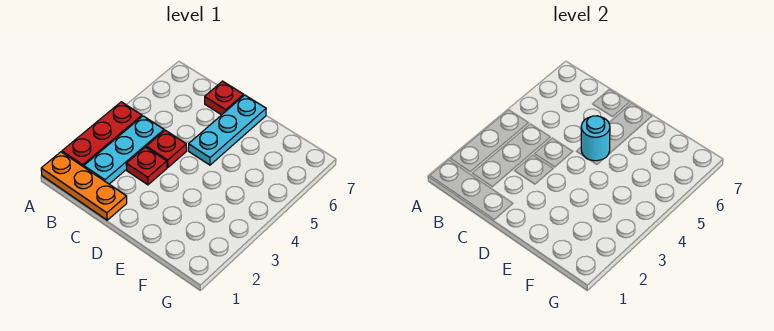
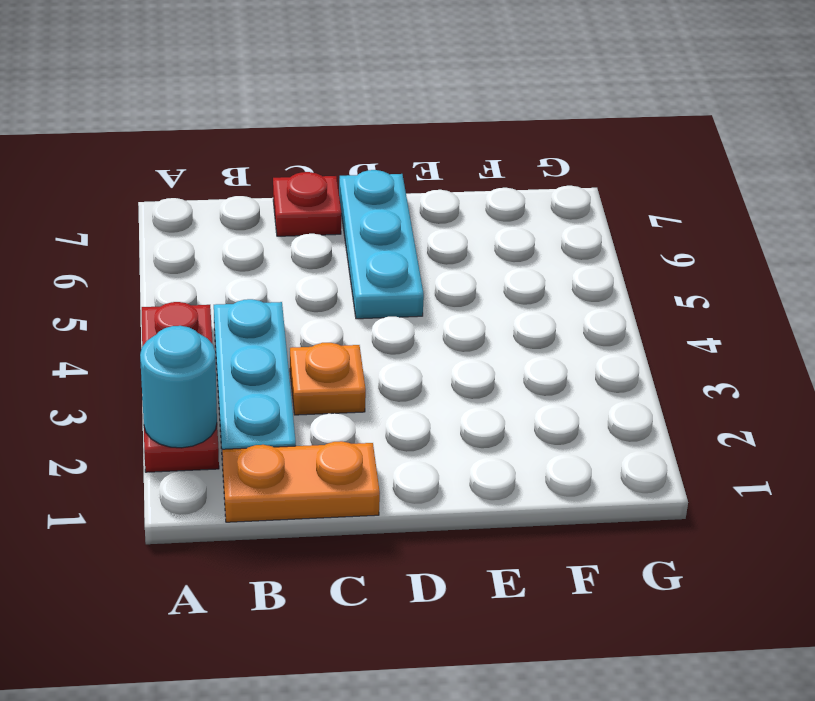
orange plate A1:C1 level 1 -> orange plate B1:C1 level 1
red plate C3 level 1 -> orange plate C3 level 1
red plate C4 level 1 -> none
cyan round brick D5 level 2 -> cyan round brick A2 level 2

